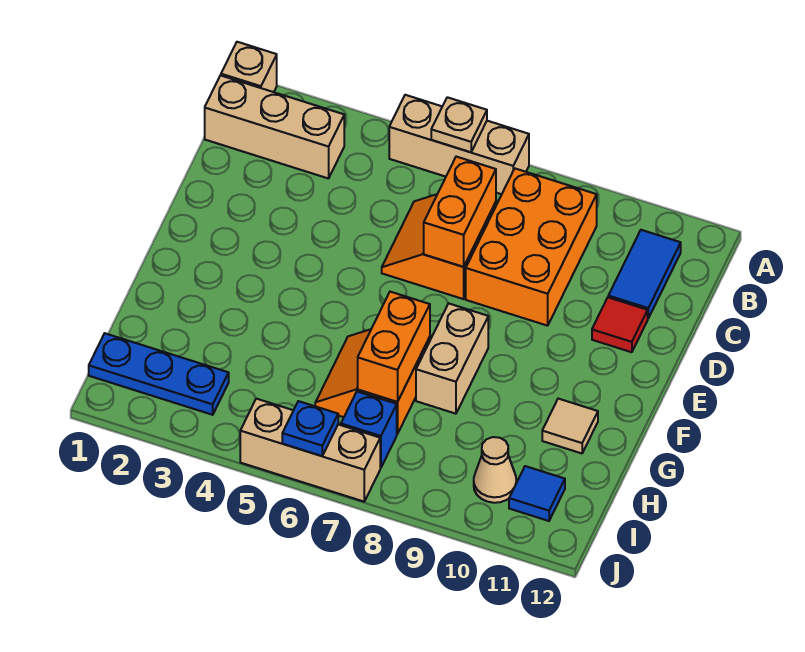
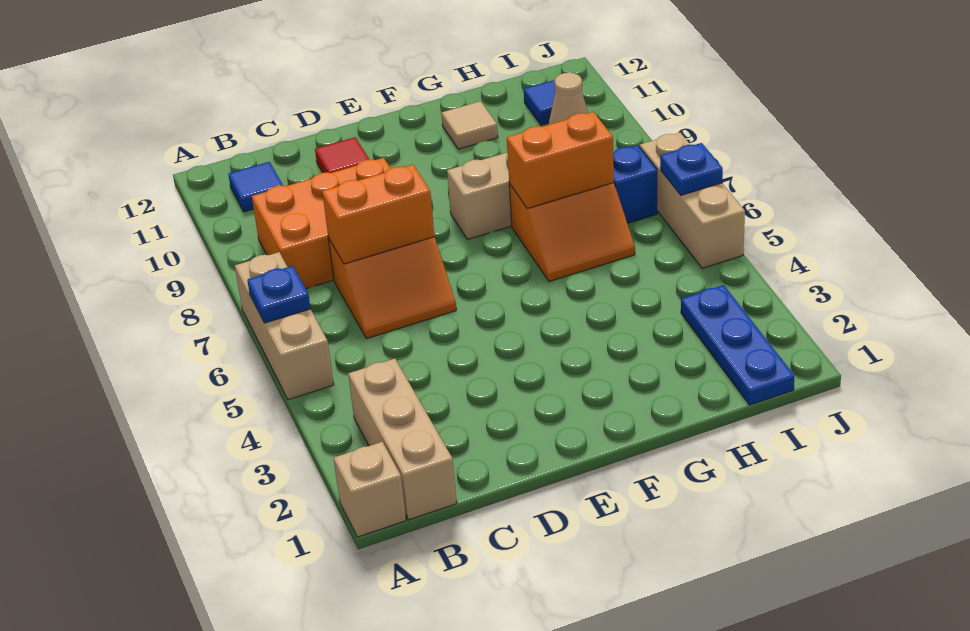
tan plate A6 level 2 -> blue plate A6 level 2
blue tile B11:C11 level 1 -> blue tile B11 level 1

